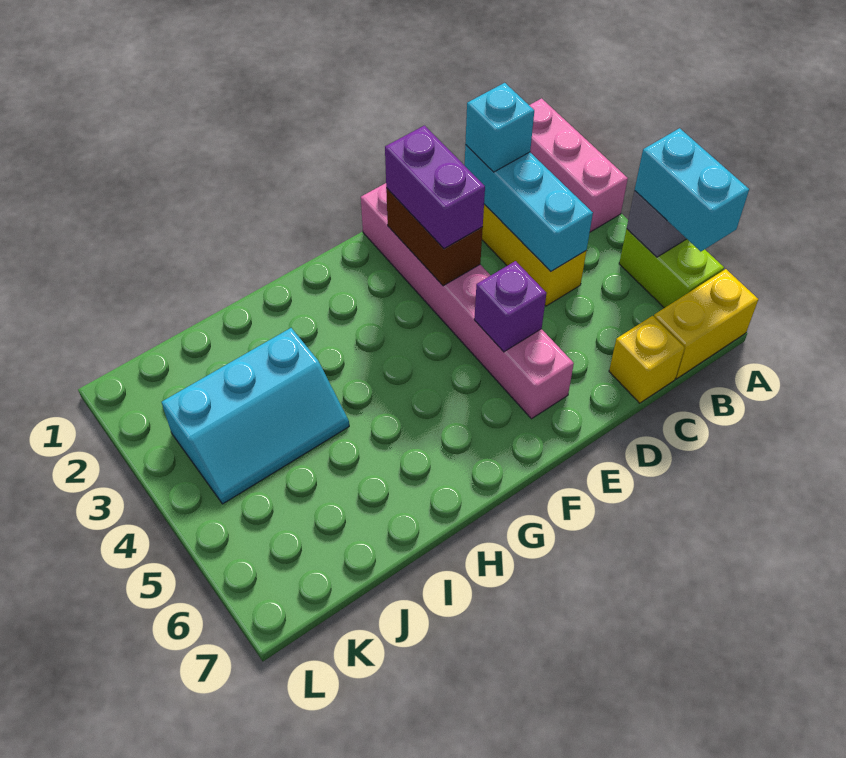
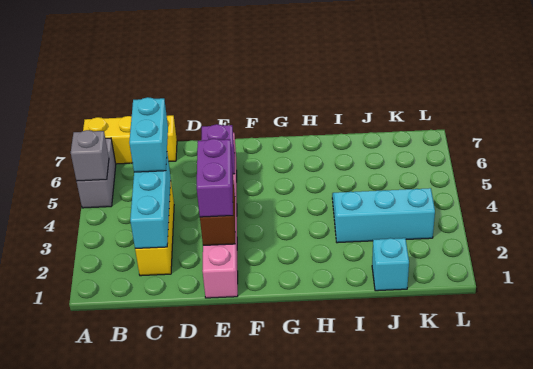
pink brick A1:A3 level 1 -> none
lime brick A5:A6 level 1 -> grey brick A5:A6 level 1
cyan brick A5:A6 level 3 -> cyan brick C4:C5 level 3
cyan brick C2 level 3 -> cyan brick J1 level 1

